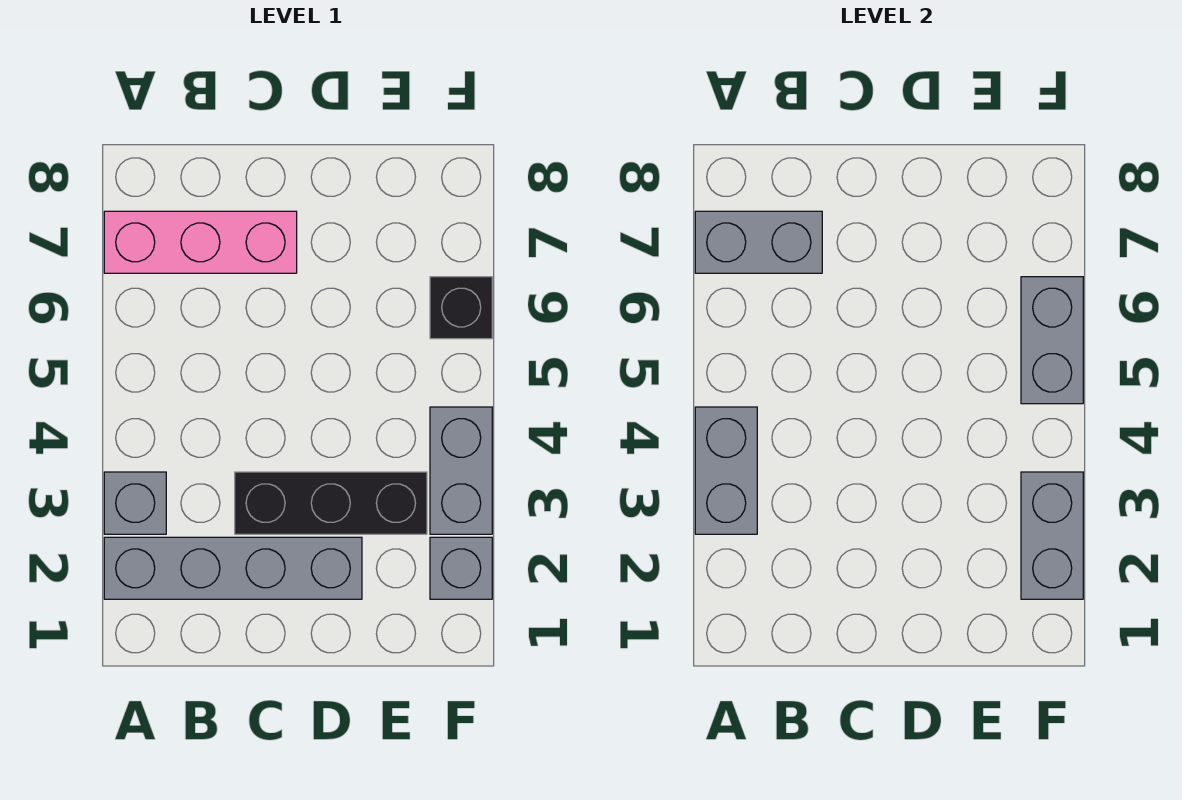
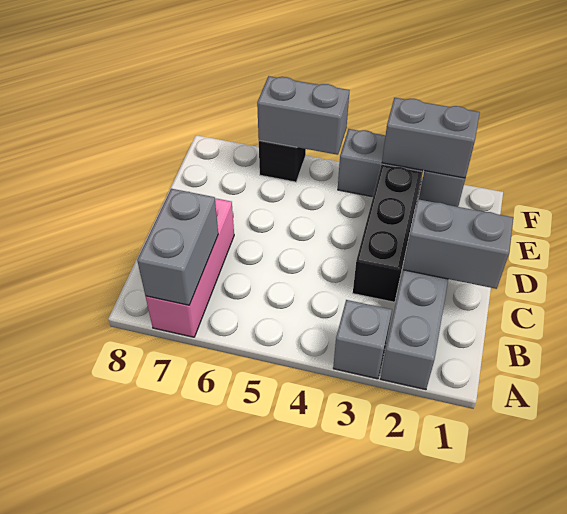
grey brick A3:A4 level 2 -> grey brick C1:C2 level 2

